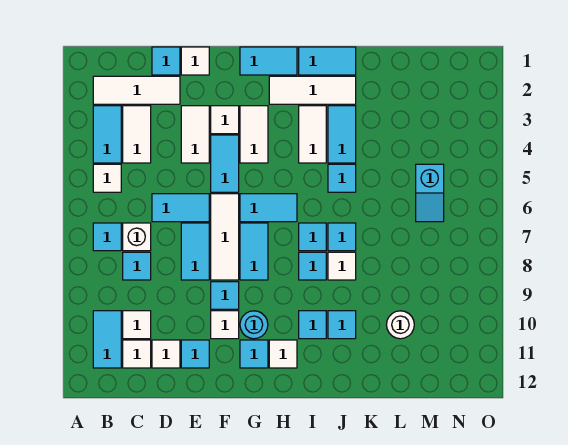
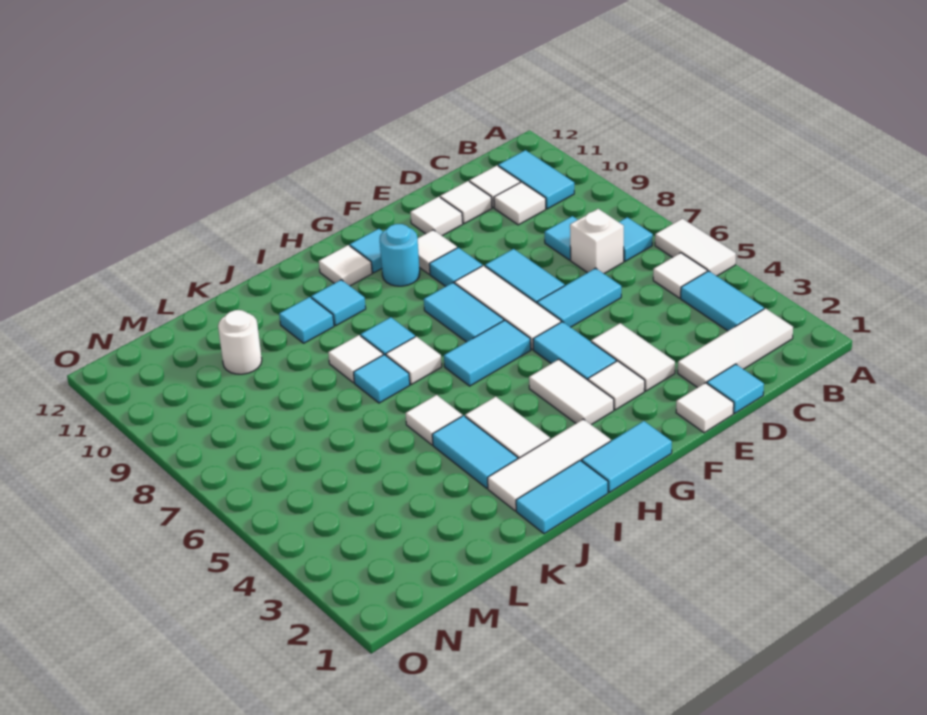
white tile C3:C4 level 1 -> white tile A5:A6 level 1
cyan tile E11 level 1 -> white tile E11 level 1
cyan tile I7 level 1 -> white tile I7 level 1
cyan tile J5 level 1 -> white tile J5 level 1
cyan slope M5:M6 level 1 top 5 -> none

